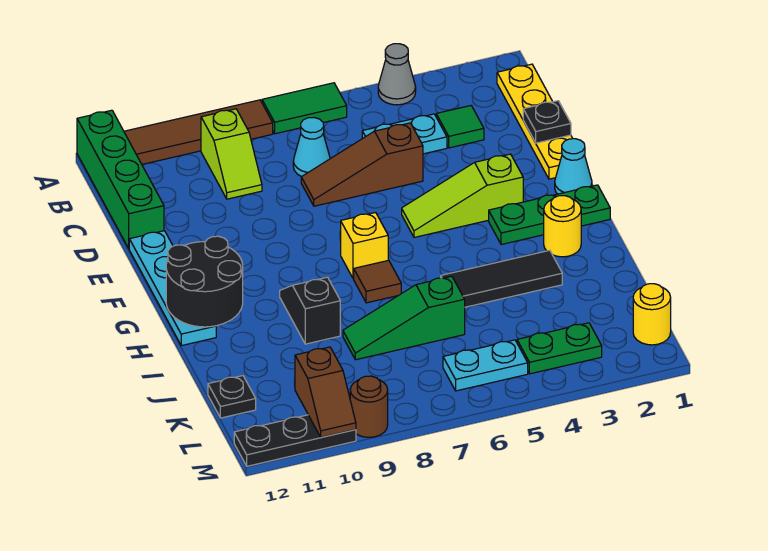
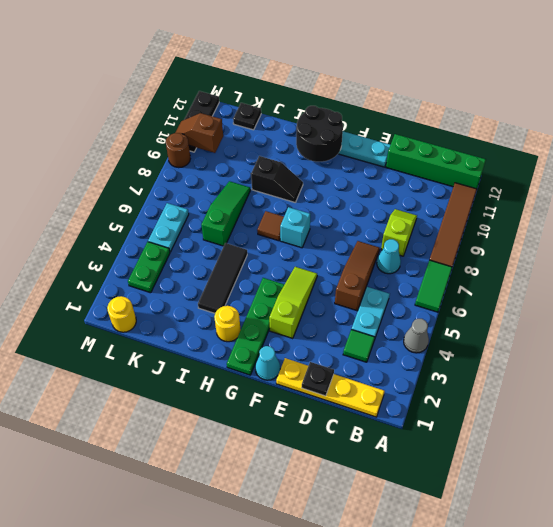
lime slope B9:C9 level 1 top B -> lime slope C8:C9 level 1 top 8
green plate G1:G3 level 1 -> green plate G1:G4 level 1
yellow brick G7 level 1 -> cyan brick G7 level 1

